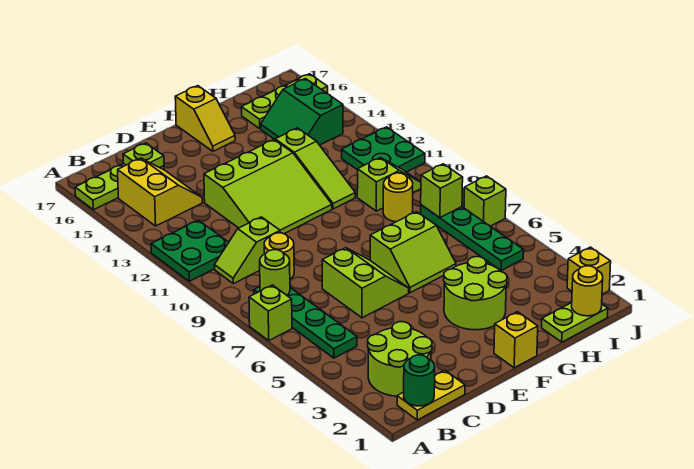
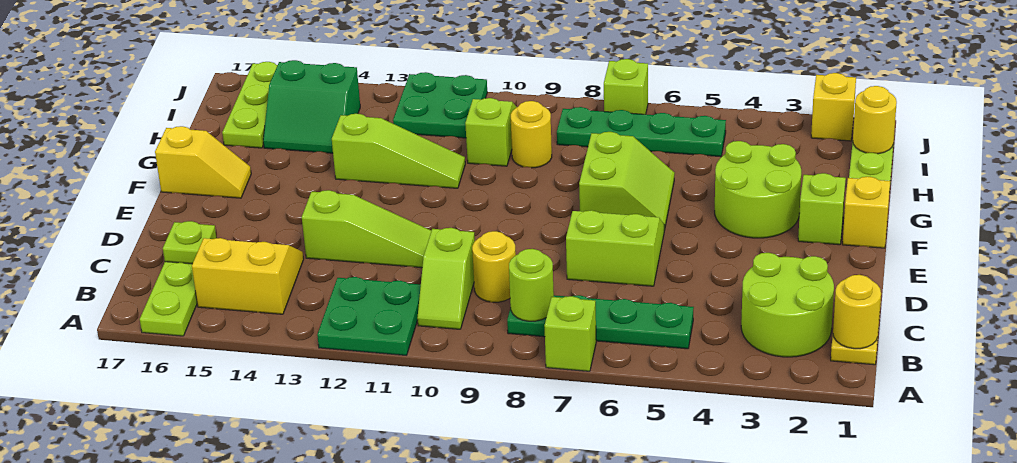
green round brick B1 level 2 -> yellow round brick B1 level 2
lime slope D11:F13 level 1 top 13 -> lime slope D11:D13 level 1 top 13
lime brick I8 level 2 -> lime brick F2 level 1

